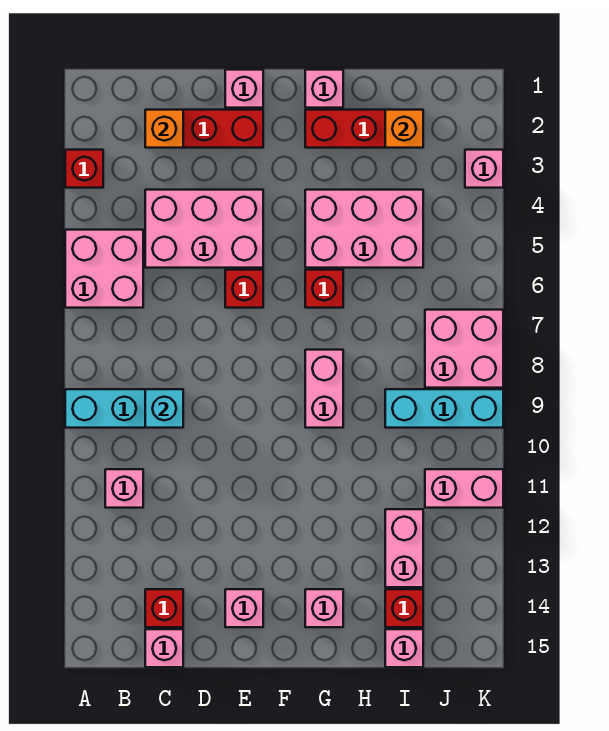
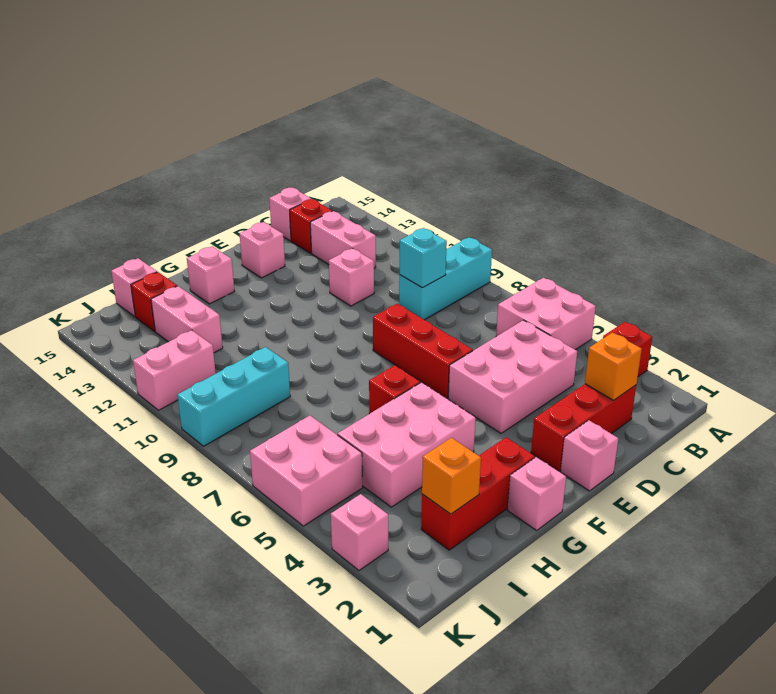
pink brick B11 level 1 -> pink brick D11 level 1
red brick E6 level 1 -> red brick E6:E8 level 1
pink brick G8:G9 level 1 -> pink brick C12:C13 level 1
pink brick J7:K8 level 1 -> pink brick J5:K6 level 1

